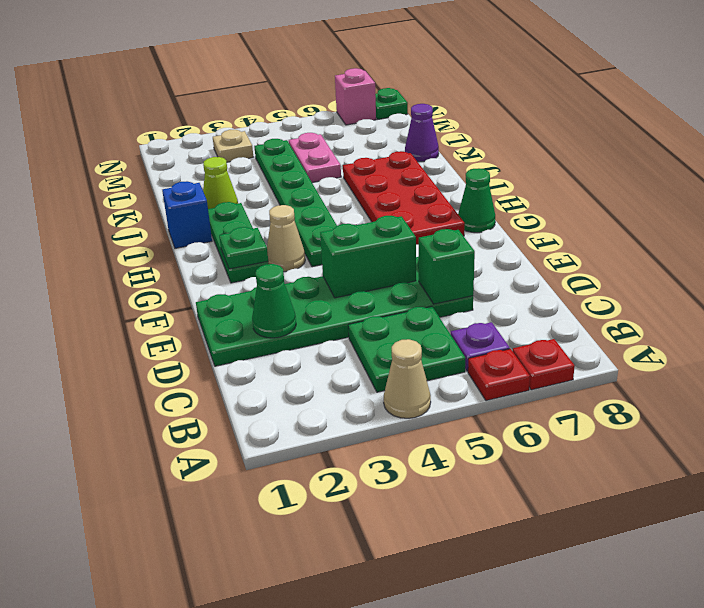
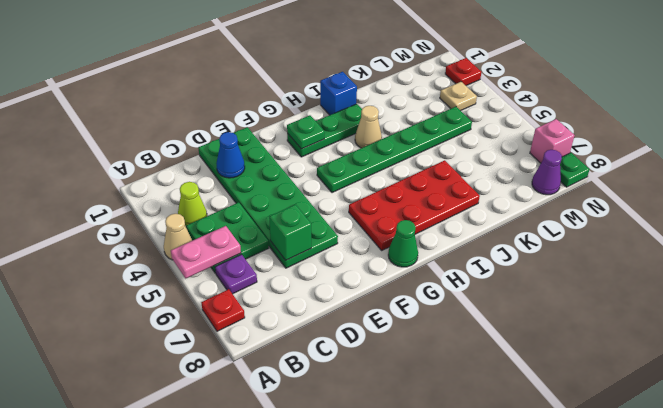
red plate A6 level 1 -> red plate N2 level 1
green cone D2 level 2 -> blue cone D2 level 2
green brick E4:E5 level 2 -> none
tan cone G3 level 1 -> tan cone I3 level 1
lime cone J2 level 1 -> lime cone B3 level 1
pink plate K5:L5 level 1 -> pink plate A5:B5 level 2
purple cone K8 level 1 -> purple cone M8 level 1

